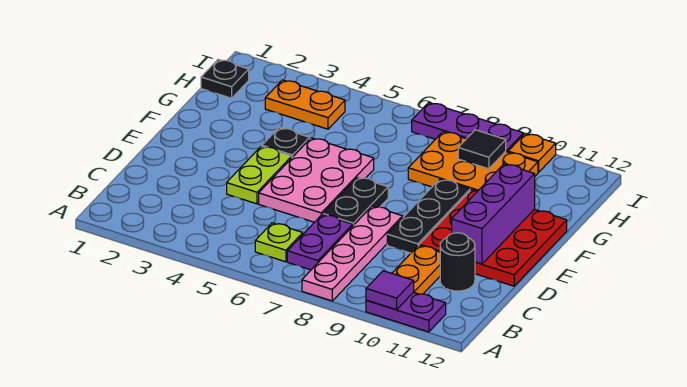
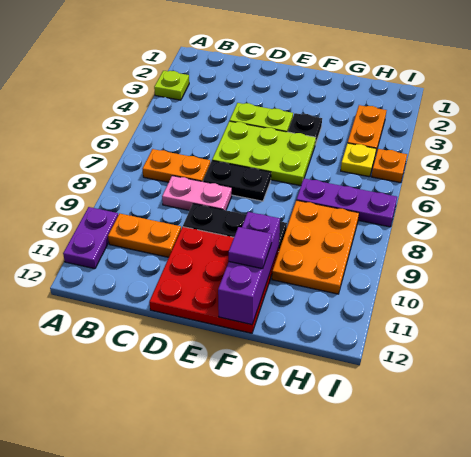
pink plate A8:D8 level 1 -> pink plate C8:D8 level 1
purple tile A10 level 2 -> purple tile F11 level 3
lime plate B6 level 1 -> lime plate A3 level 1
purple plate B7:C7 level 1 -> orange plate B7:C7 level 1
black round brick C11 level 1 -> none
pink plate D5:F6 level 1 -> lime plate D5:F6 level 1
purple brick D11:F11 level 2 -> purple brick F10:F12 level 2
black plate H1 level 1 -> none
none -> yellow plate H5 level 1
black tile H9 level 2 -> none
purple plate I7:I9 level 1 -> purple plate G7:I7 level 1
orange plate I10 level 1 -> orange plate I5 level 1

